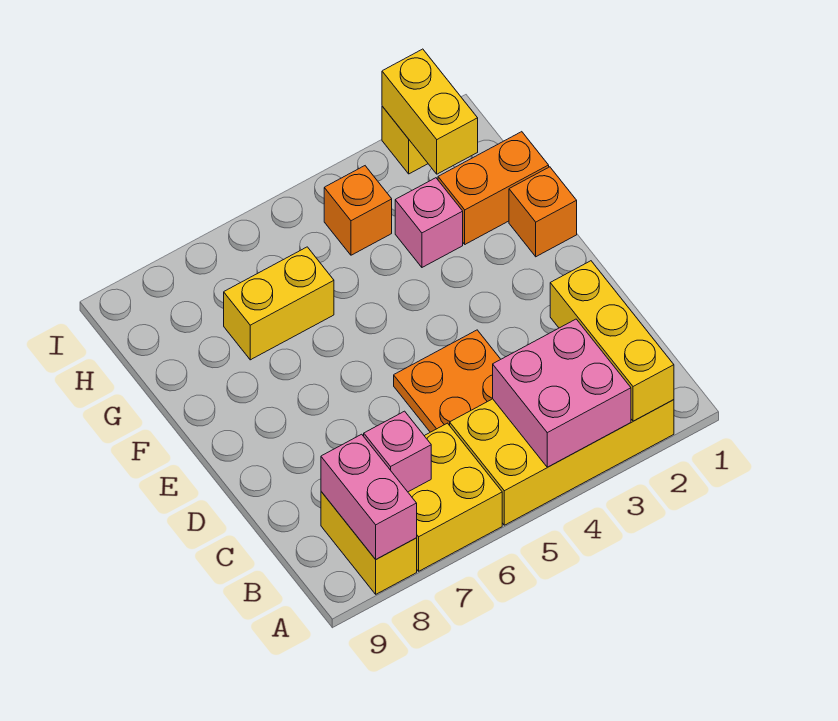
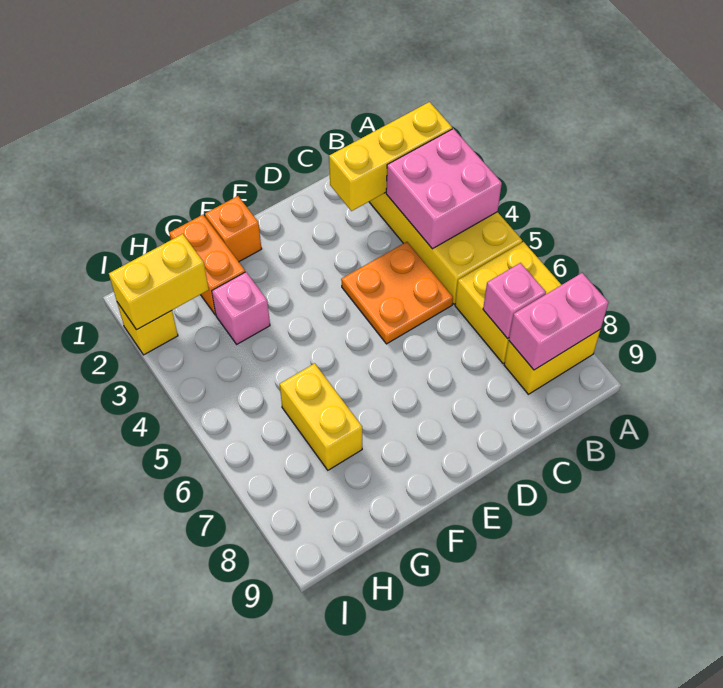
orange brick H4 level 1 -> none

